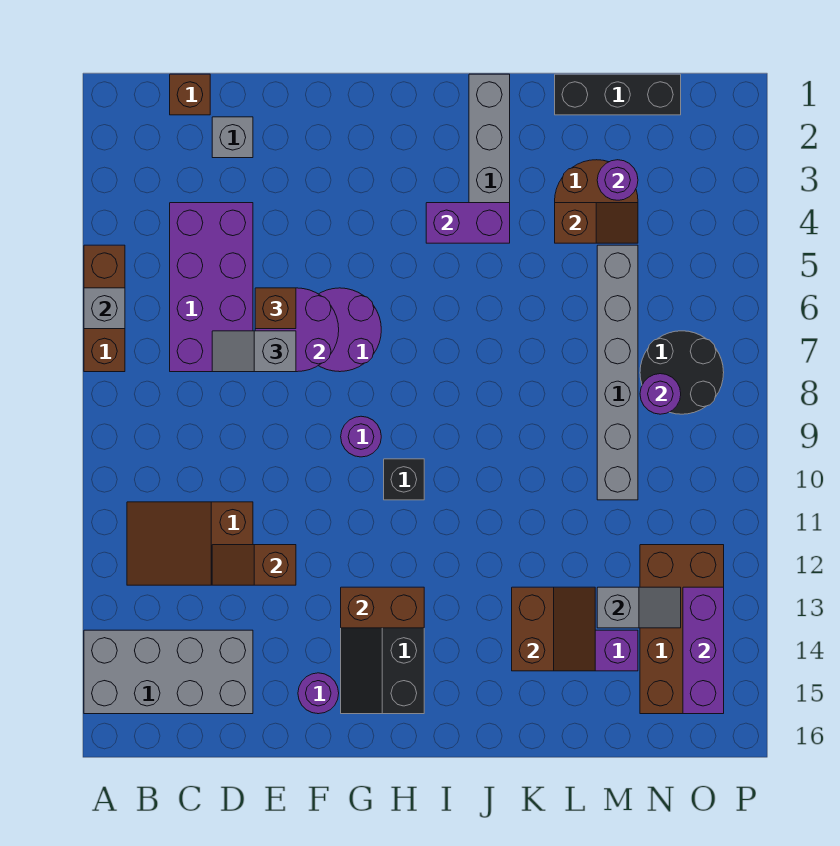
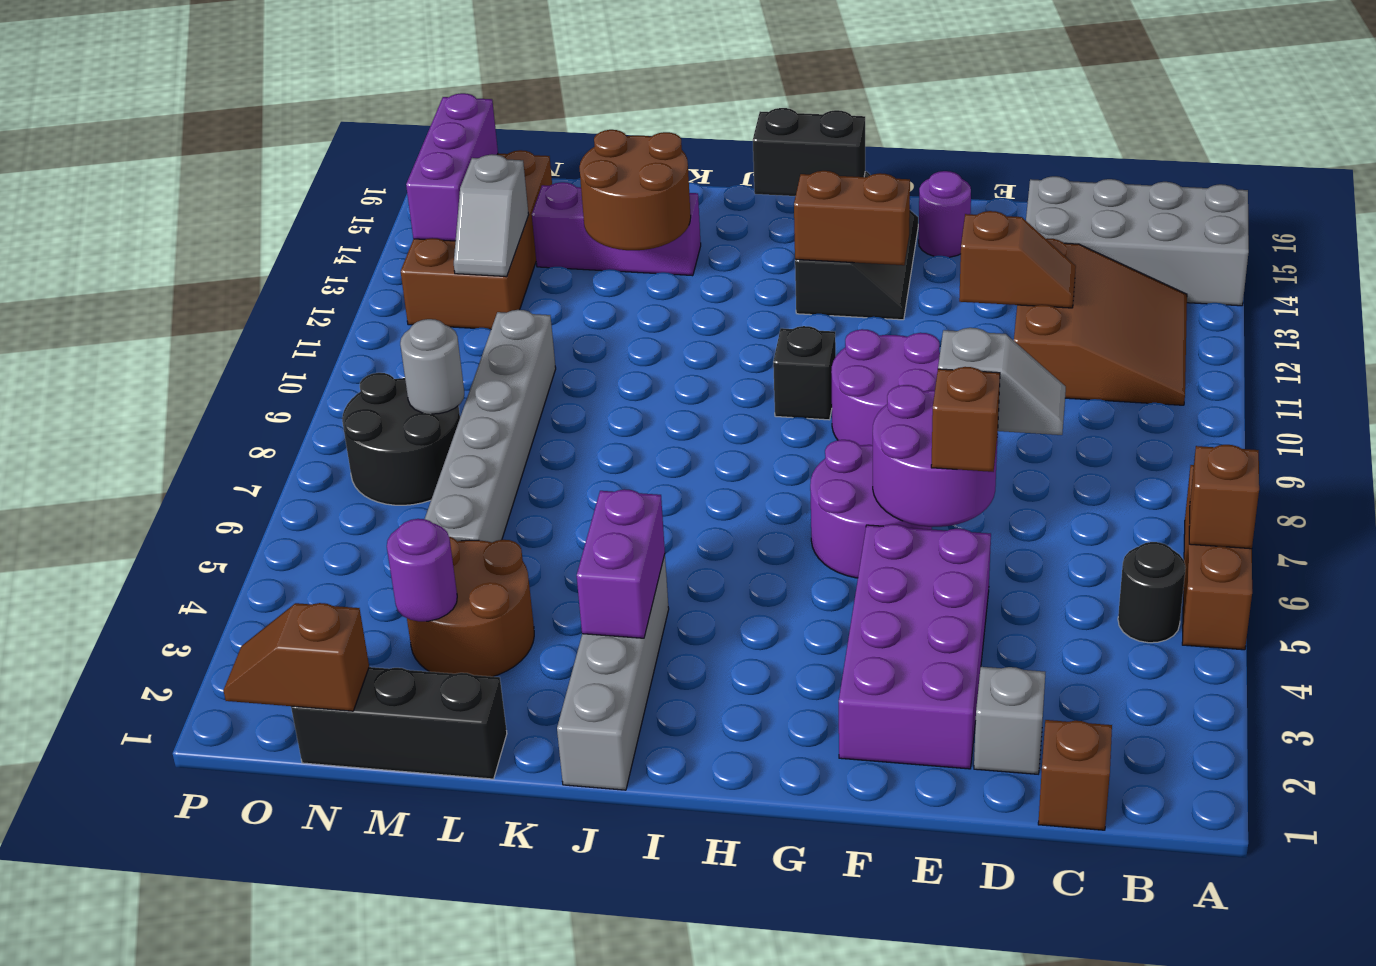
grey brick A6 level 2 -> brown brick A6 level 2
none -> black round brick B5 level 1
brown slope B11:D12 level 1 top D -> brown slope B11:D13 level 1 top D
purple brick C4:D7 level 1 -> purple brick E2:F5 level 1
purple round brick G9 level 1 -> purple round brick F9:G10 level 1
none -> black brick H15:I15 level 2
purple brick I4:J4 level 2 -> purple brick J3:J4 level 2
brown slope K13:L14 level 2 top K -> brown round brick K13:L14 level 2
brown slope L4:M4 level 2 top L -> brown slope N1:O1 level 2 top N
grey slope M13:N13 level 2 top M -> grey slope N12:N13 level 2 top 13
purple round brick N8 level 2 -> grey round brick N8 level 2

